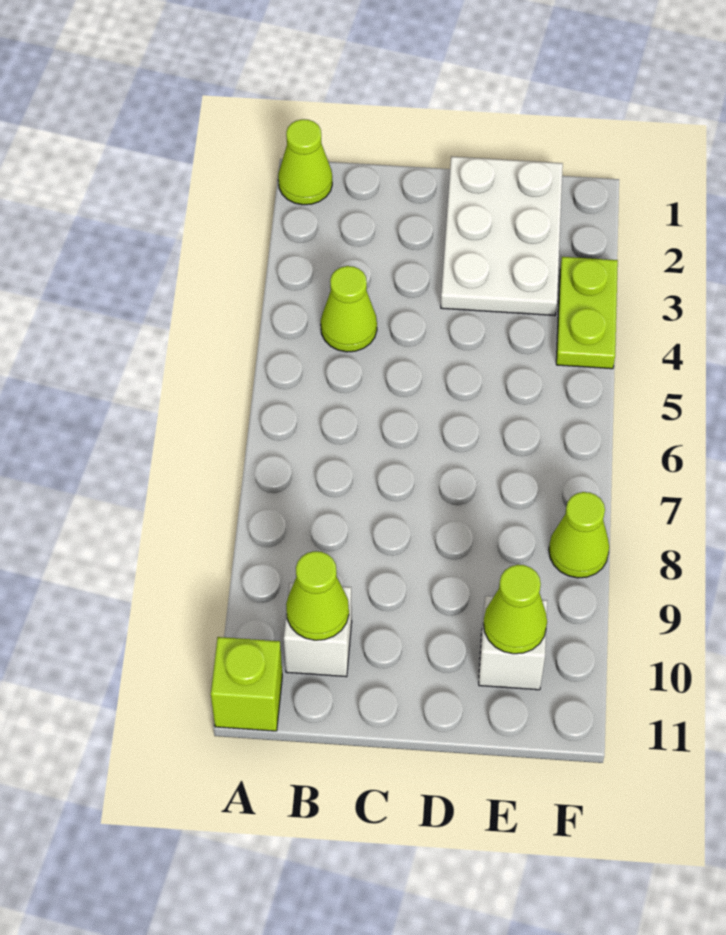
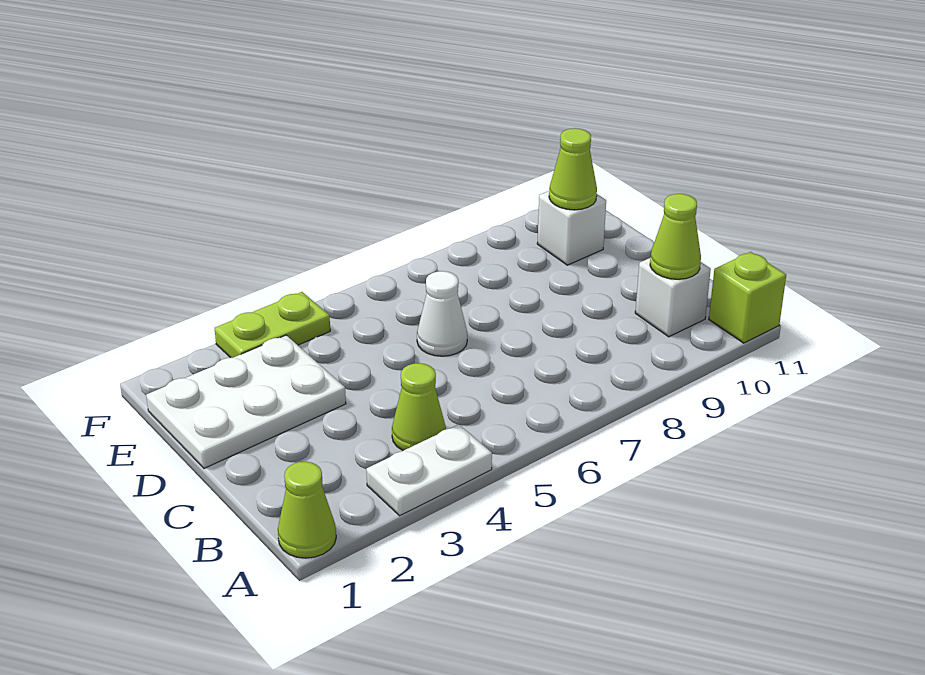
none -> white plate A3:A4 level 1
none -> white cone D6 level 1
lime cone F8 level 1 -> none

